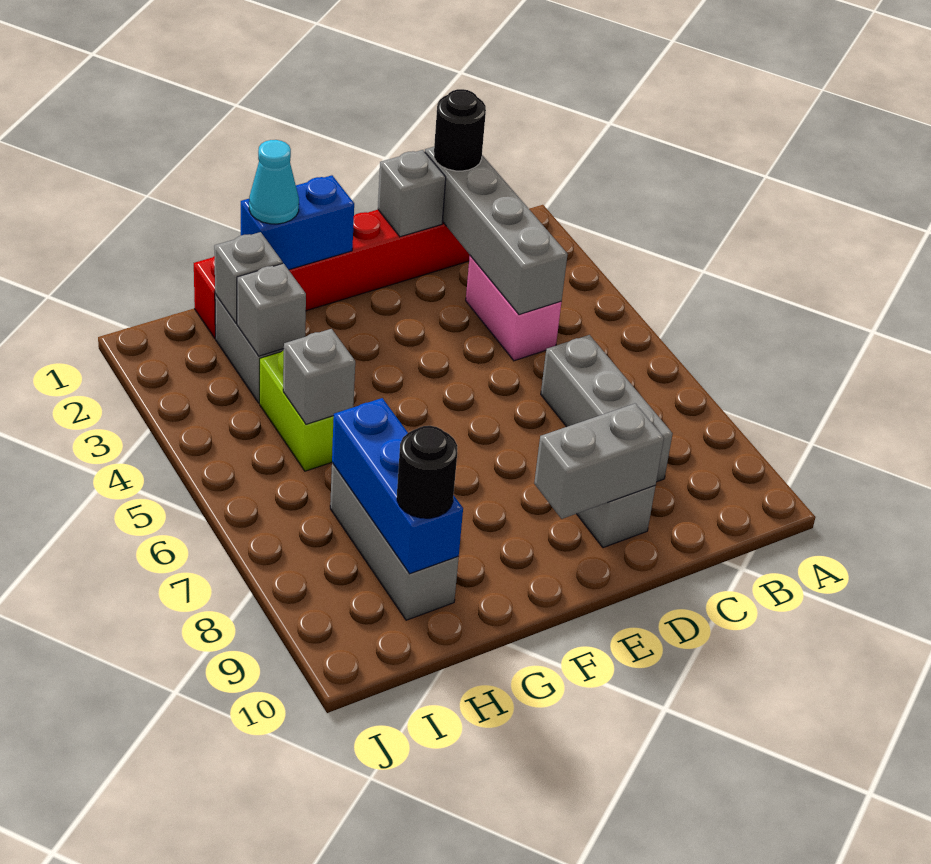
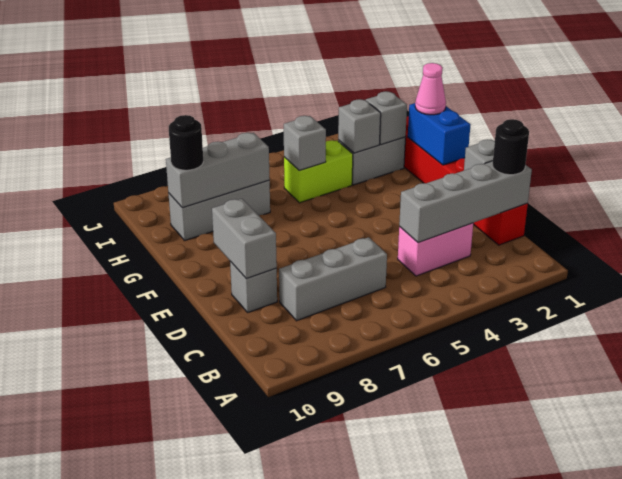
cyan cone G1 level 3 -> pink cone G1 level 3
blue brick H7:H9 level 2 -> grey brick H7:H9 level 2

